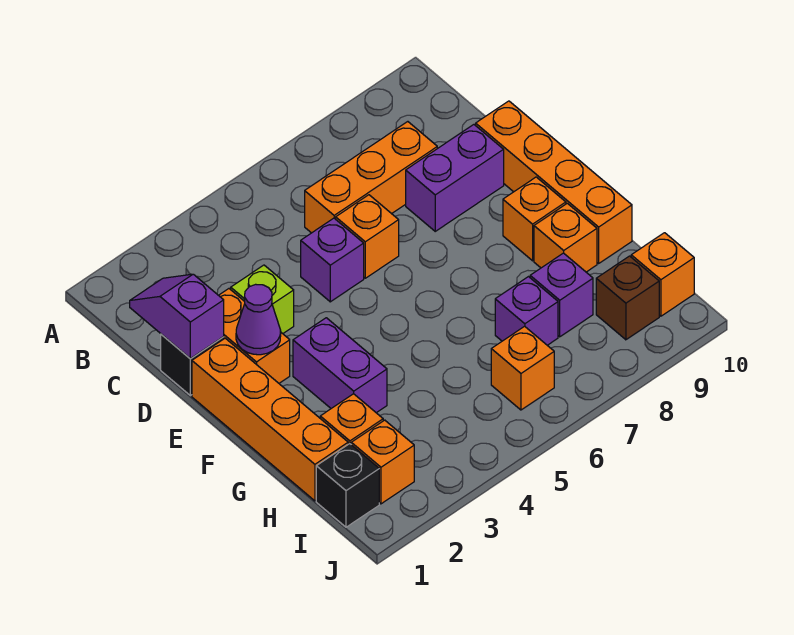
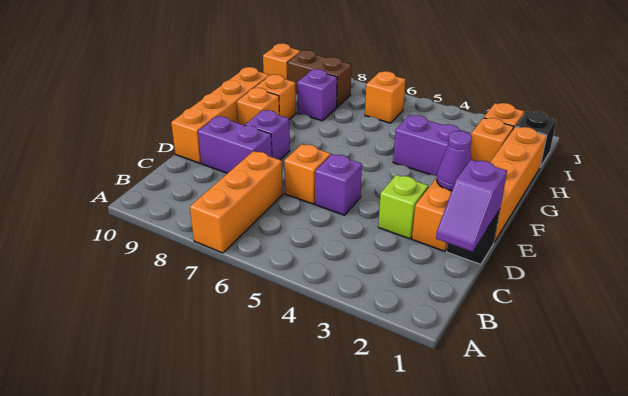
orange brick C6:C8 level 1 -> orange brick A7:C7 level 1
purple brick F3:G3 level 1 -> purple brick G3:G4 level 1
purple brick H7 level 1 -> purple brick E8 level 1
brown brick I9 level 1 -> brown brick I8:I9 level 1

